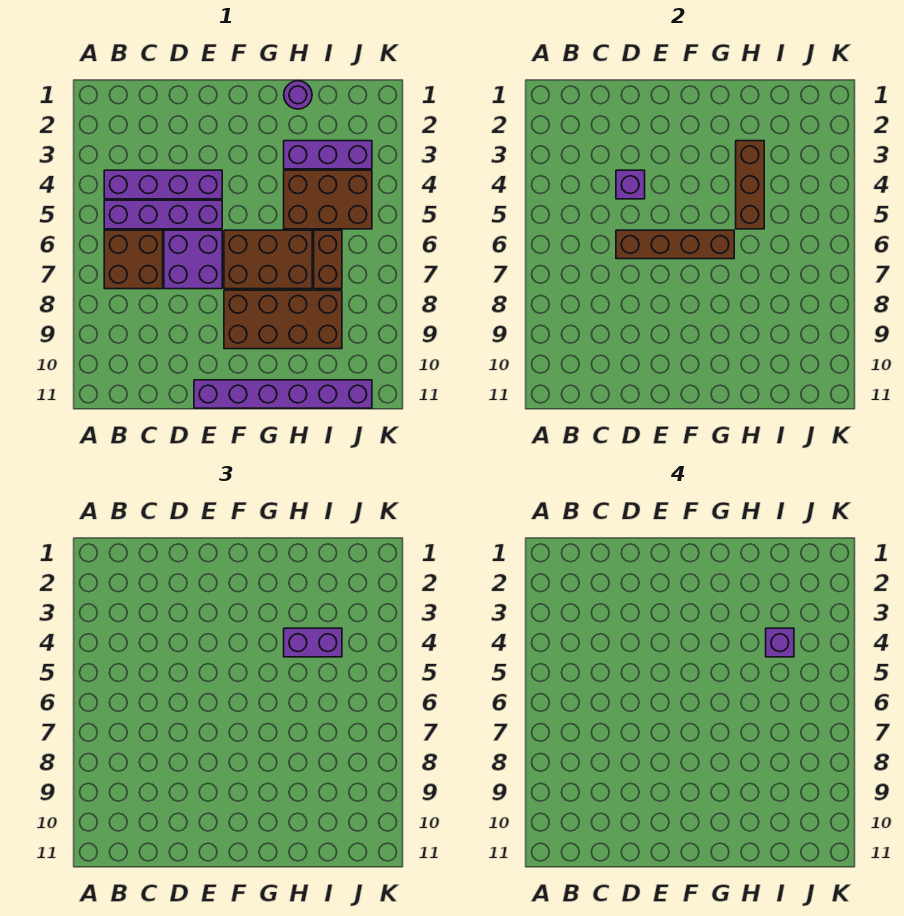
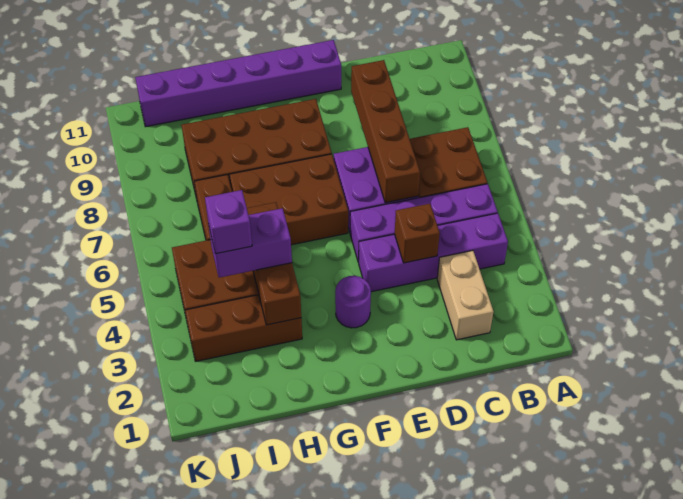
none -> tan brick C2:C3 level 1
purple brick D4 level 2 -> brown brick D4 level 2
brown brick D6:G6 level 2 -> brown brick D6:D9 level 2
purple round brick H1 level 1 -> purple round brick F3 level 1
purple brick H3:J3 level 1 -> brown brick H3:J3 level 1

